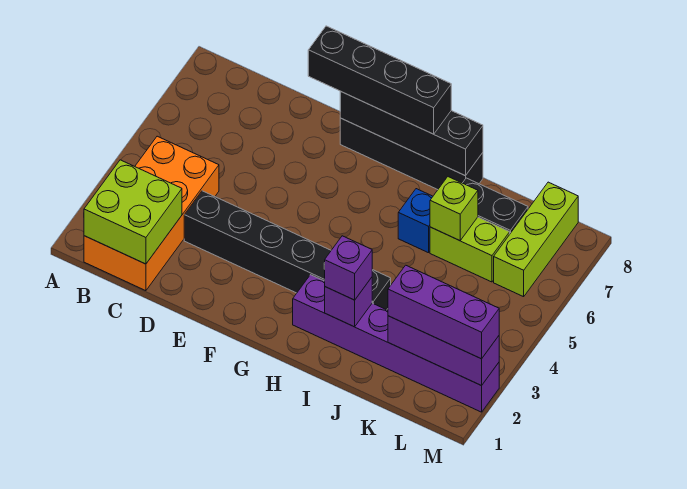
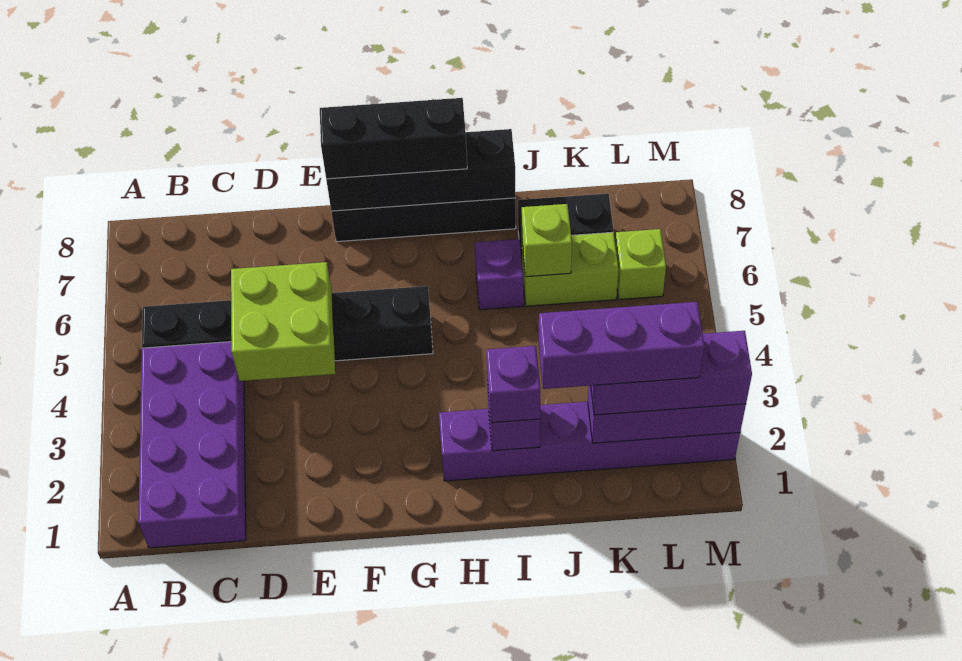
orange brick B1:C4 level 1 -> purple brick B1:C4 level 1
lime brick B1:C2 level 2 -> lime brick D4:E5 level 2
black brick D3:I3 level 1 -> black brick B5:G5 level 1
black brick E8:H8 level 3 -> black brick F8:H8 level 3
blue brick I6 level 1 -> purple brick I6 level 1
none -> purple brick J2:L2 level 4
lime brick L6:L8 level 1 -> lime brick L6 level 1

